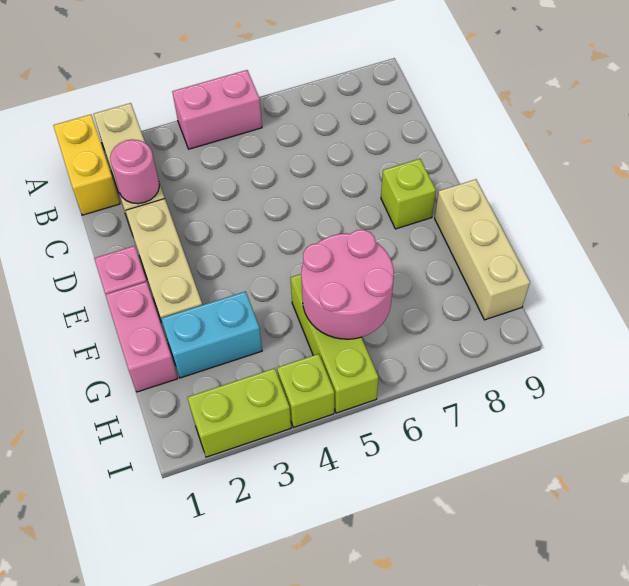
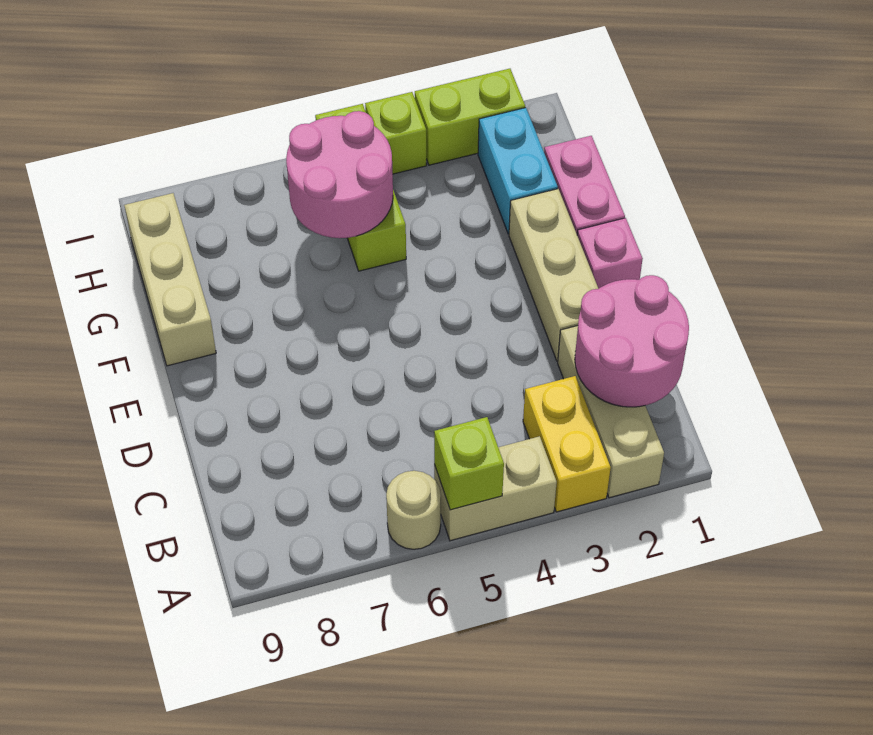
yellow brick A1:B1 level 1 -> yellow brick A3:B3 level 1
pink brick A4:A5 level 1 -> tan brick A4:A5 level 1
none -> tan round brick A6 level 1
pink round brick C2 level 2 -> pink round brick B1:C2 level 2
lime brick E8 level 1 -> lime brick A5 level 2
cyan brick G2:G3 level 1 -> cyan brick G2:H2 level 1

